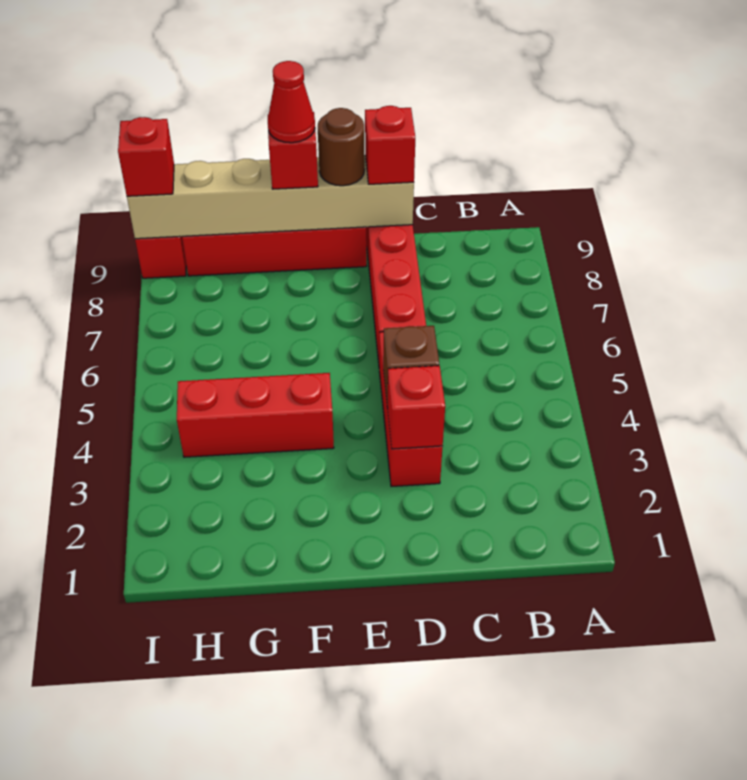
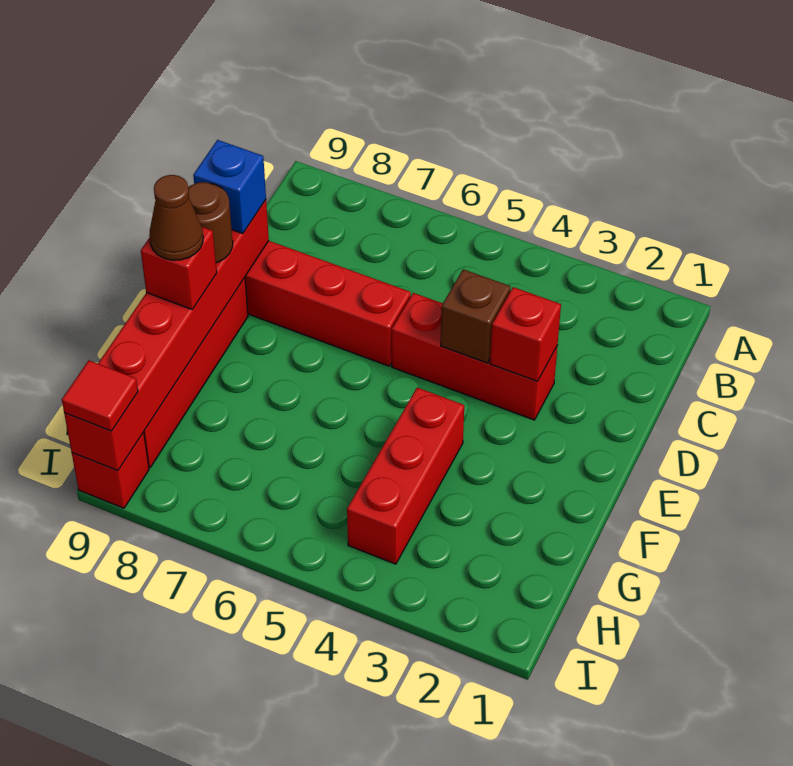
tan brick D9:I9 level 2 -> red brick D9:I9 level 2
red brick D9 level 3 -> blue brick D9 level 3
red cone F9 level 4 -> brown cone F9 level 4
red brick I9 level 3 -> red tile I9 level 3

